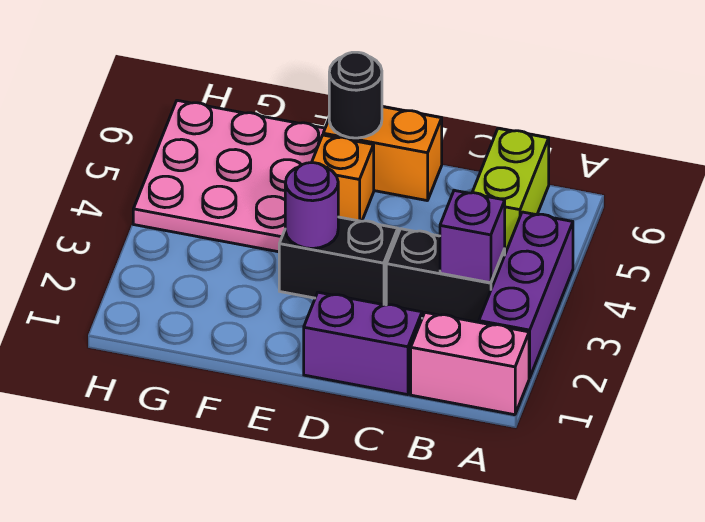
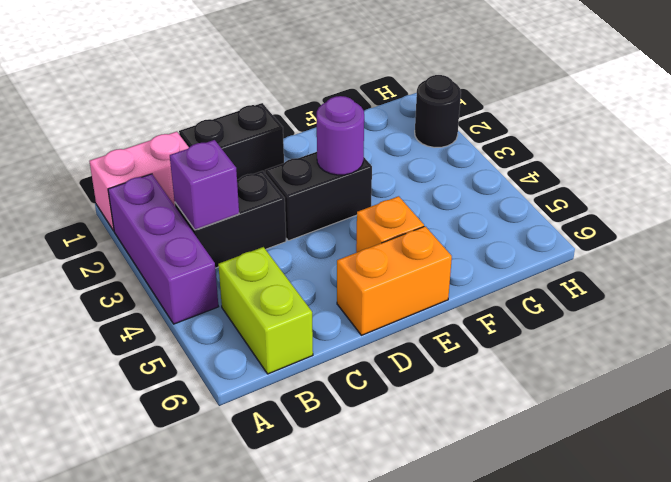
purple brick C1:D1 level 1 -> black brick C1:D1 level 1
black round brick E6 level 2 -> black round brick H2 level 1
pink plate F4:H6 level 1 -> none

